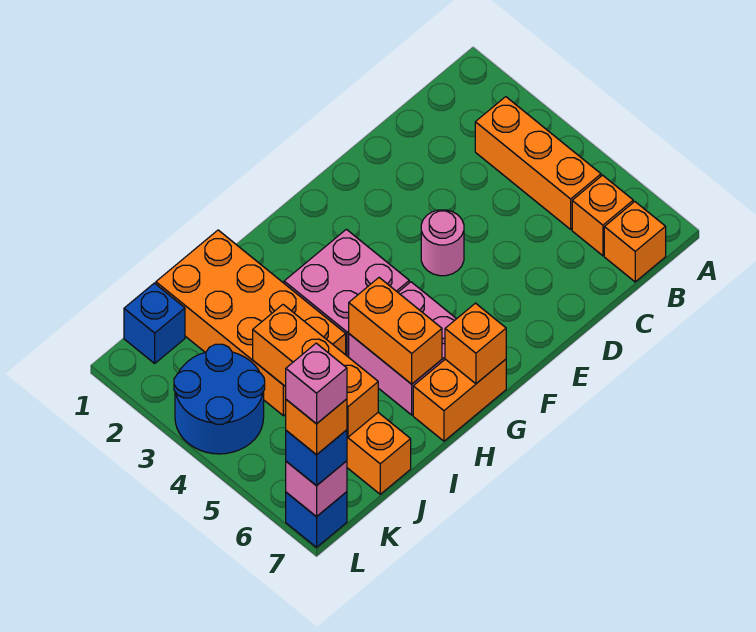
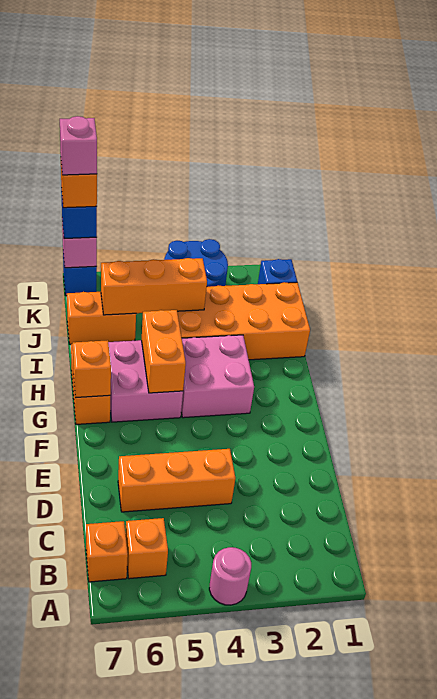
orange brick B3:B5 level 1 -> orange brick D4:D6 level 1
pink round brick E4 level 1 -> pink round brick A4 level 1
orange brick H5:H6 level 2 -> orange brick G5:H5 level 2

